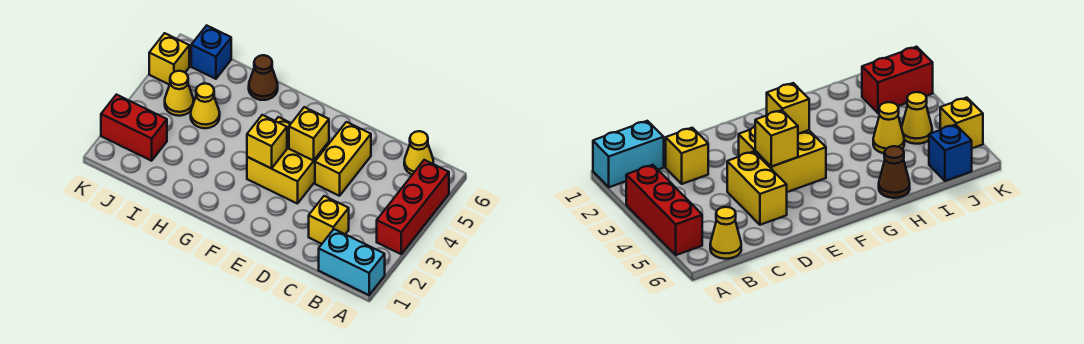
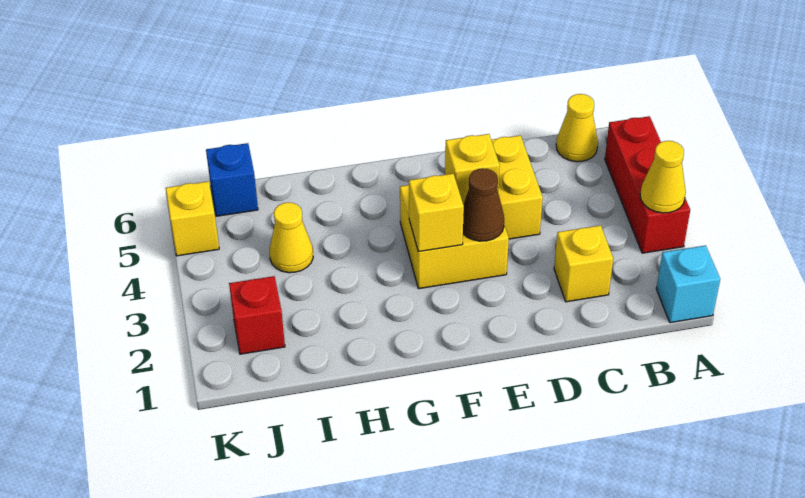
cyan brick A1:B1 level 1 -> cyan brick A1 level 1
brown cone H6 level 1 -> brown cone E3 level 2
red brick J2:K2 level 1 -> red brick J2 level 1
yellow cone J4 level 1 -> yellow cone A3 level 2

